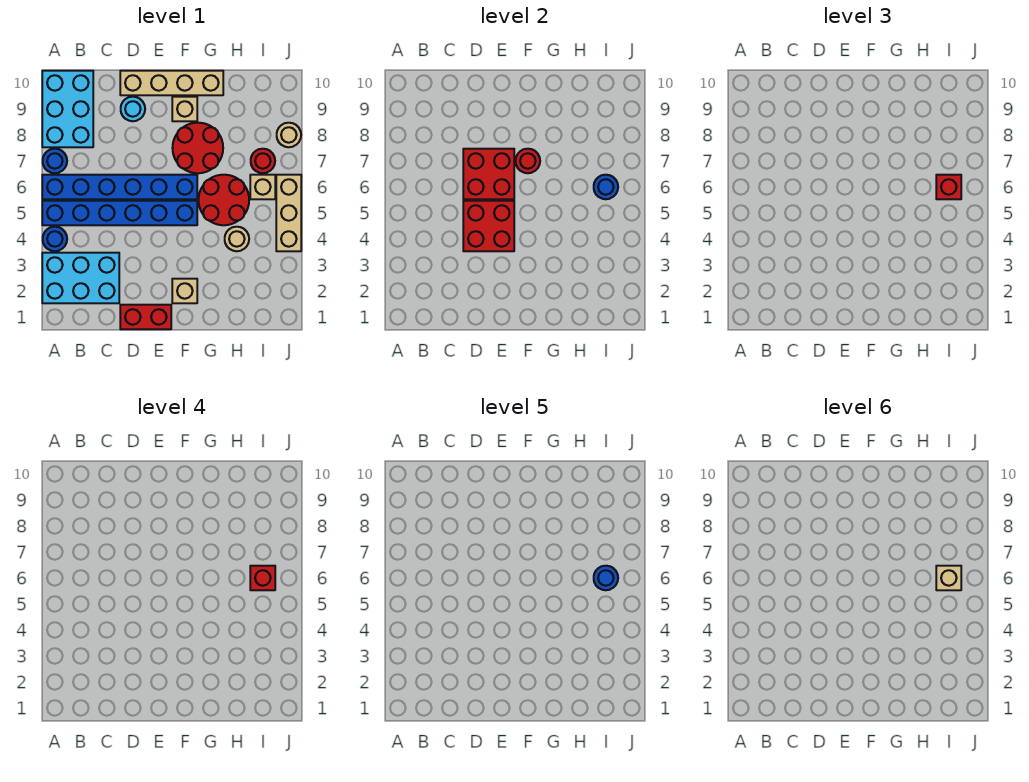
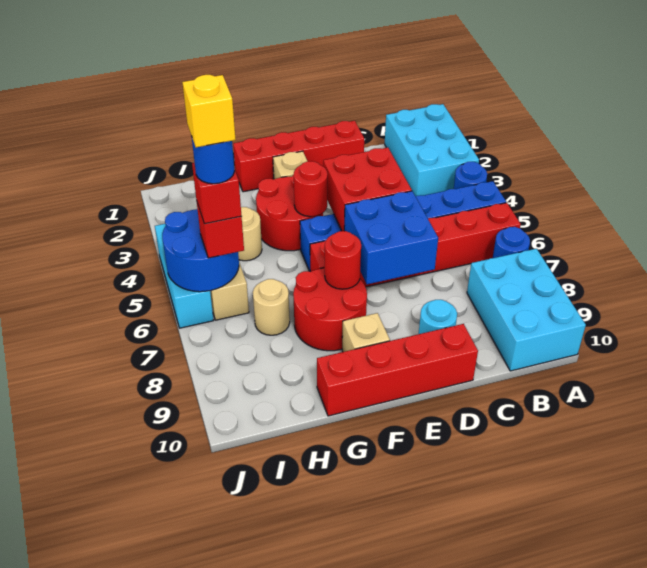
cyan brick A2:C3 level 1 -> cyan brick A1:B3 level 1
blue brick A6:F6 level 1 -> red brick A6:F6 level 1
red brick D1:E1 level 1 -> red brick D1:G1 level 1
red brick D6:E7 level 2 -> blue brick D6:E7 level 2
tan brick D10:G10 level 1 -> red brick D10:G10 level 1
red round brick G5:H6 level 1 -> red round brick F3:G4 level 1
blue round brick I6 level 2 -> blue round brick I5:J6 level 2
tan brick I6 level 6 -> yellow brick I6 level 6
red round brick I7 level 1 -> red round brick F4 level 2
tan brick J4:J6 level 1 -> cyan brick J4:J6 level 1
tan round brick J8 level 1 -> tan round brick H7 level 1

